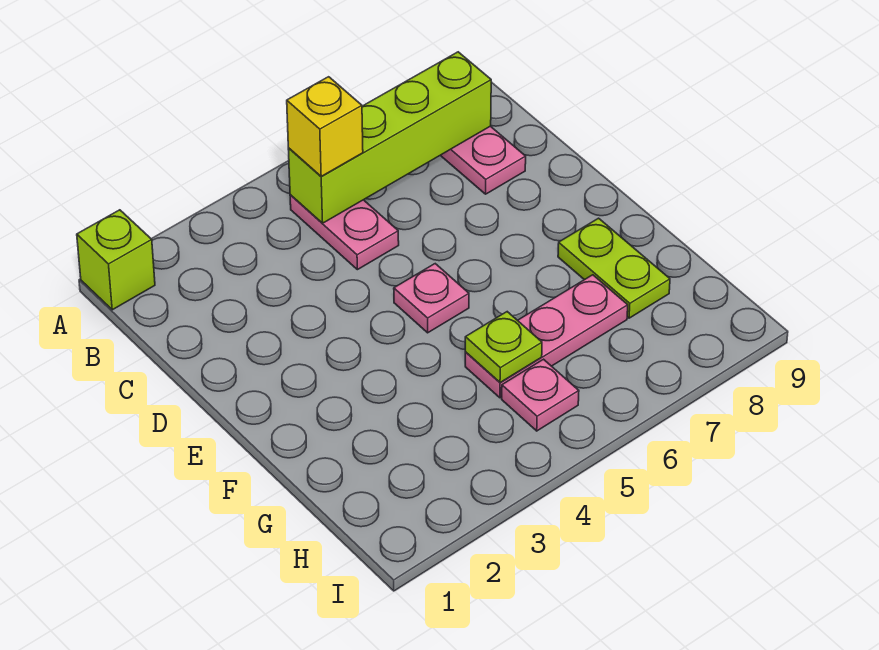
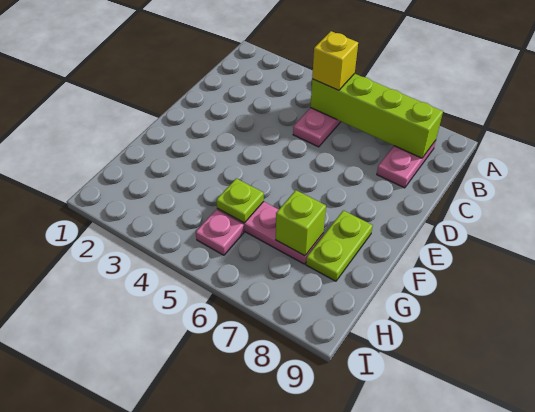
lime brick A1 level 1 -> lime brick G7 level 2
pink plate E5 level 1 -> none

